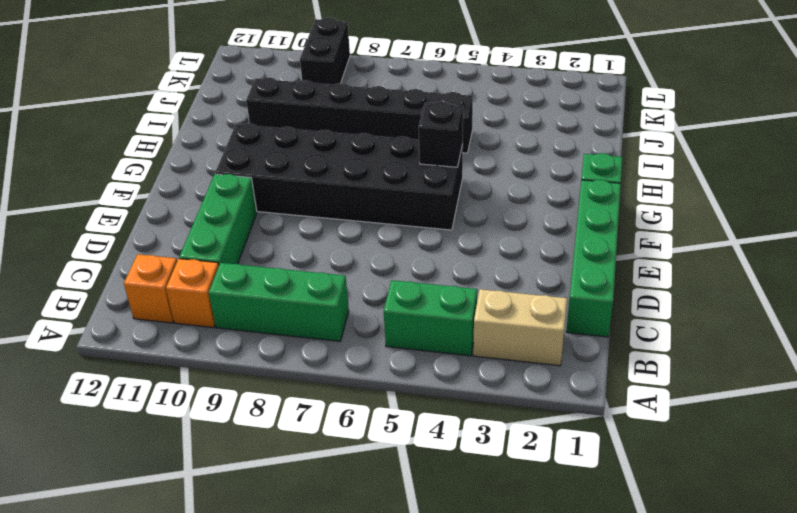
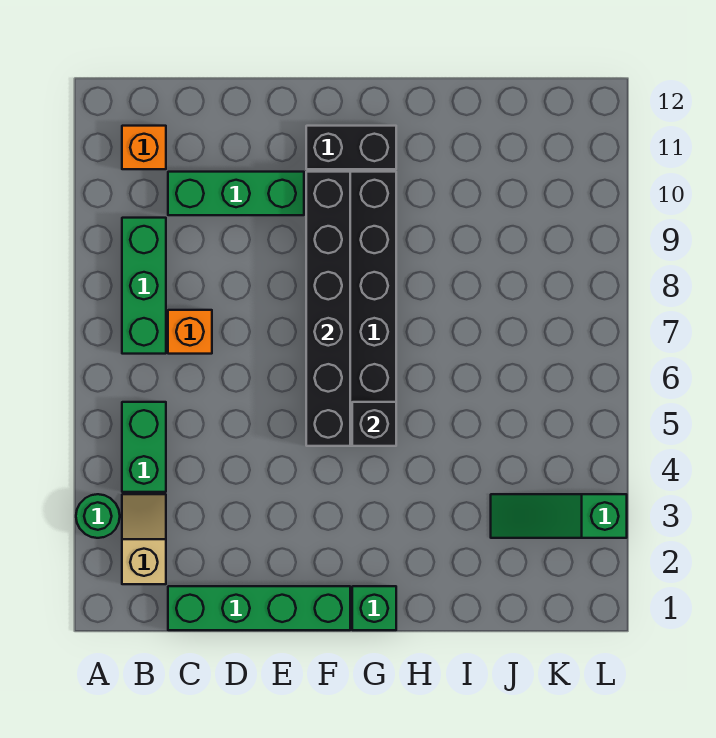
none -> green round brick A3 level 1
tan brick B2:B3 level 1 -> tan slope B2:B3 level 1 top 2
orange brick B10 level 1 -> orange brick C7 level 1
black brick I5:I10 level 1 -> black brick F5:F10 level 2
none -> green slope J3:L3 level 1 top L
black brick K9:L9 level 1 -> black brick F11:G11 level 1

